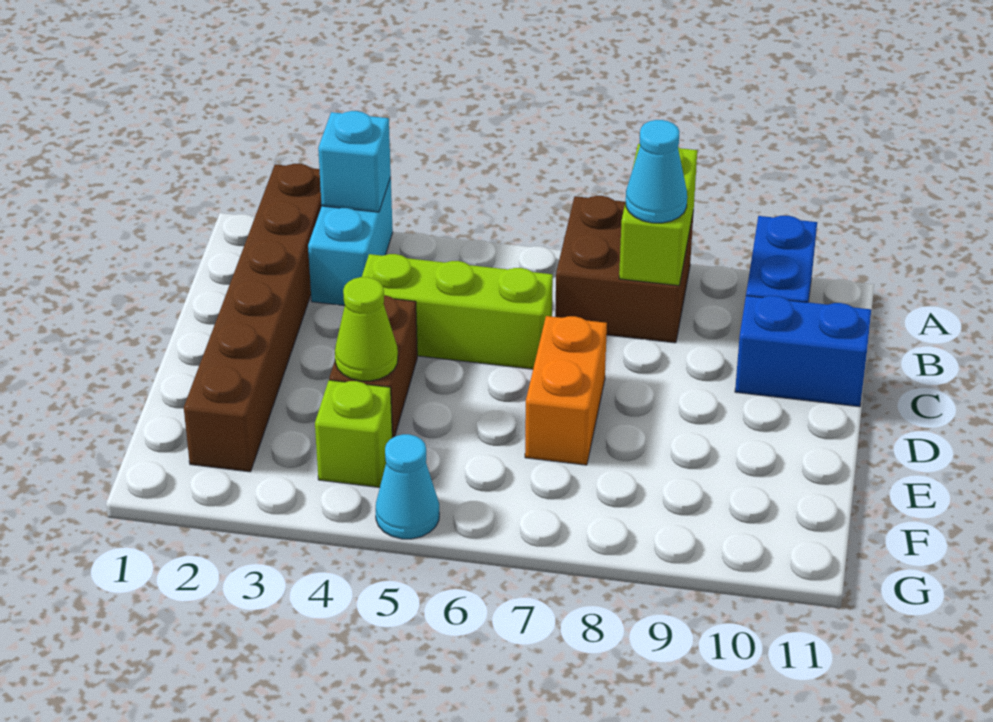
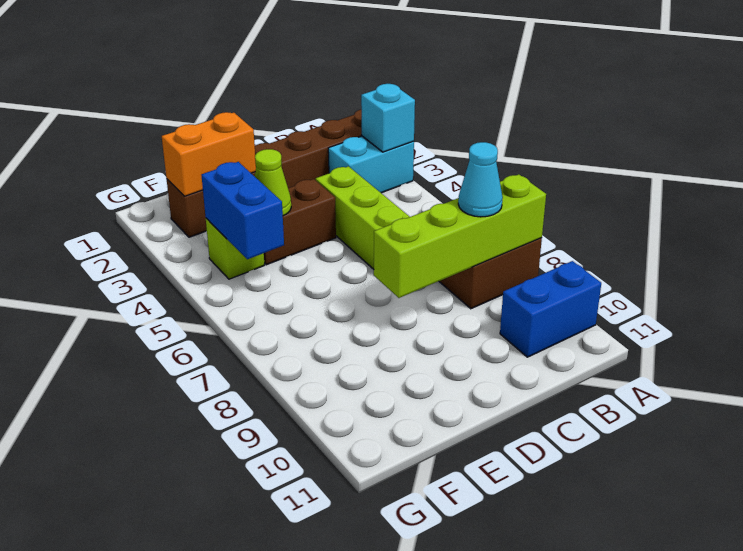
lime brick A8:B8 level 2 -> lime brick A8:D8 level 2
blue brick C10:C11 level 1 -> blue brick F4:F5 level 2
orange brick D7:E7 level 1 -> orange brick E2:F2 level 2
cyan cone G5 level 1 -> none

